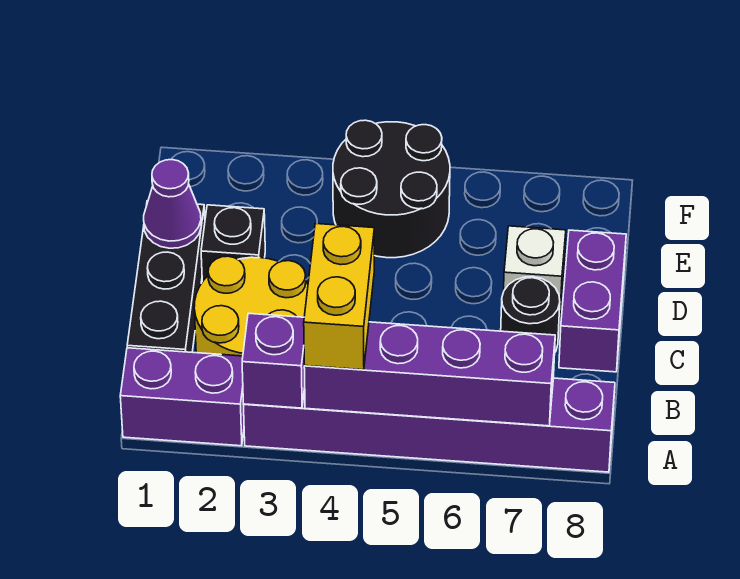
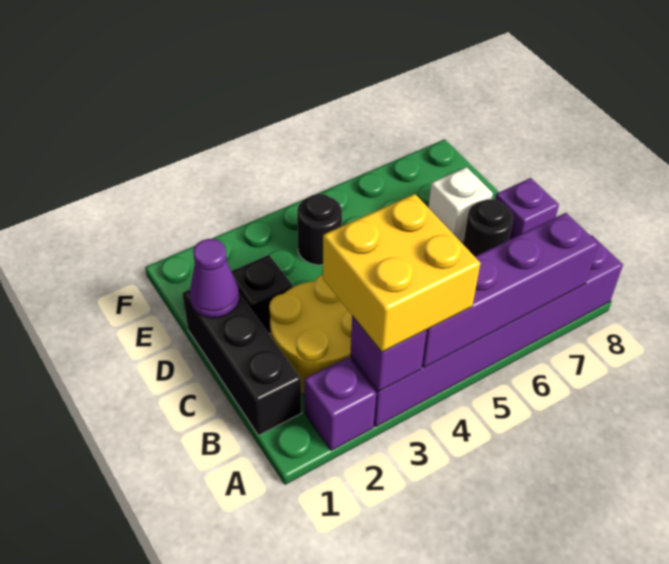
purple brick A1:A2 level 1 -> purple brick A2 level 1
yellow brick A4:B4 level 3 -> yellow brick A3:B4 level 3
purple brick C8:D8 level 1 -> purple brick C8 level 1
black round brick E4:F5 level 1 -> black round brick E4 level 1

